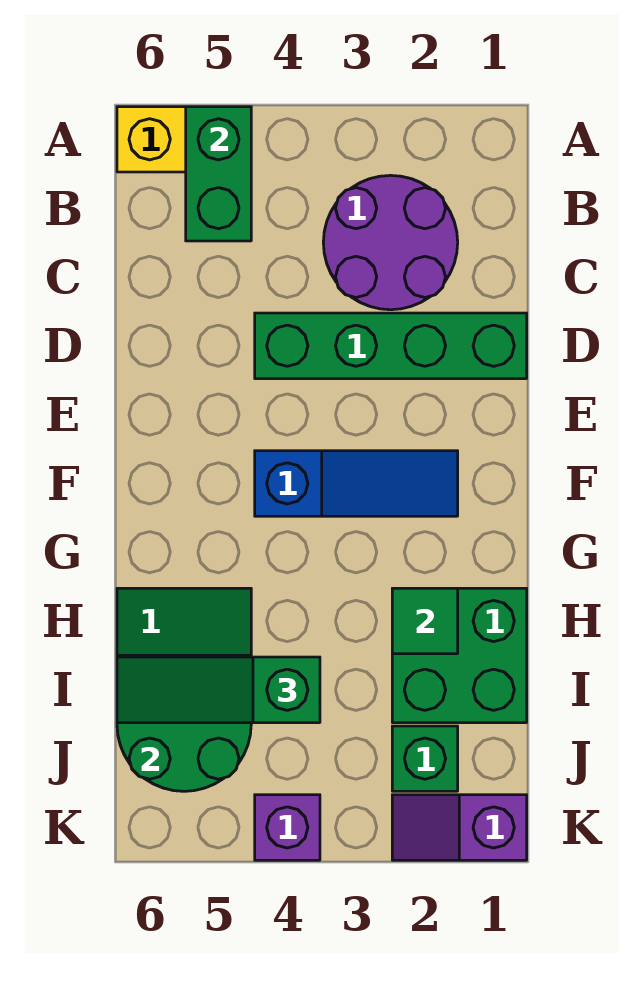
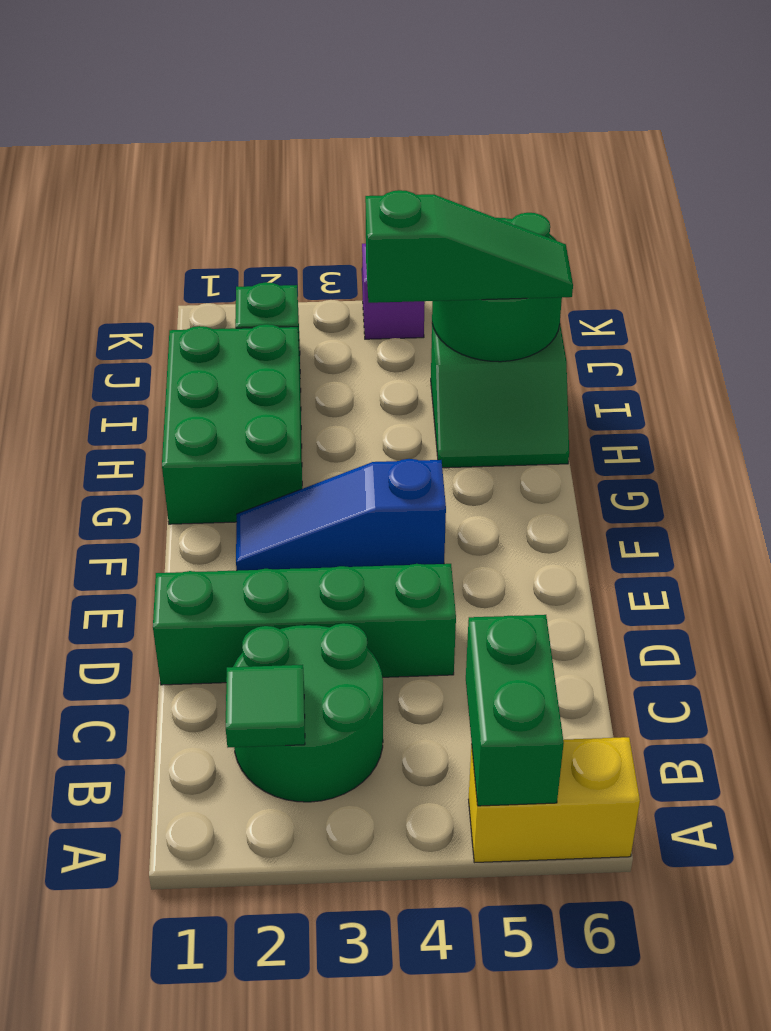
purple round brick B2:C3 level 1 -> green round brick B2:C3 level 1
green brick H1:I2 level 1 -> green brick G1:I2 level 1
green tile H2 level 2 -> green tile B2 level 2
purple slope K1:K2 level 1 top 1 -> none

